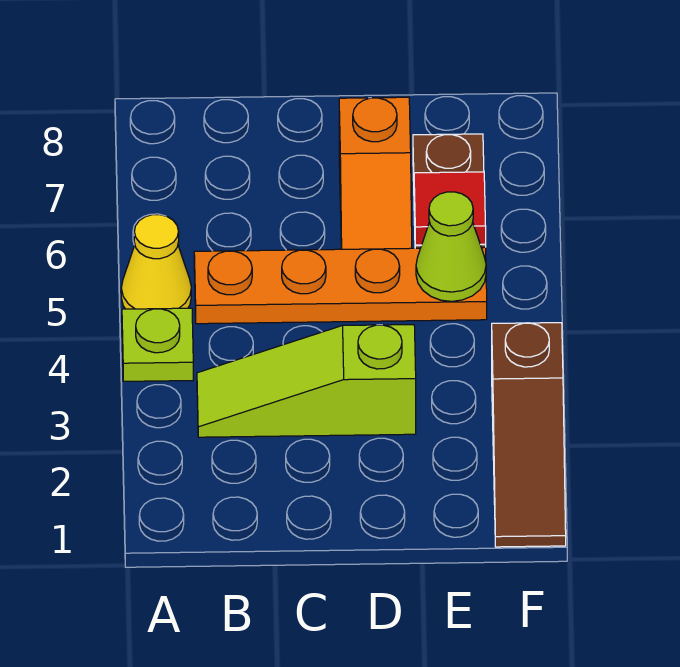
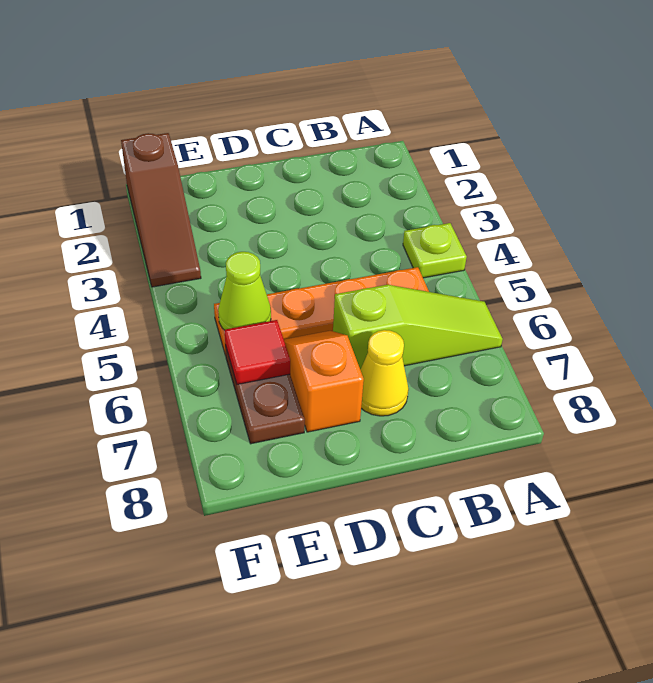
yellow cone A5 level 1 -> yellow cone C7 level 1
lime slope B3:D3 level 1 top D -> lime slope A6:C6 level 1 top C
brown slope F1:F3 level 1 top 3 -> brown slope F1:F3 level 1 top 1

